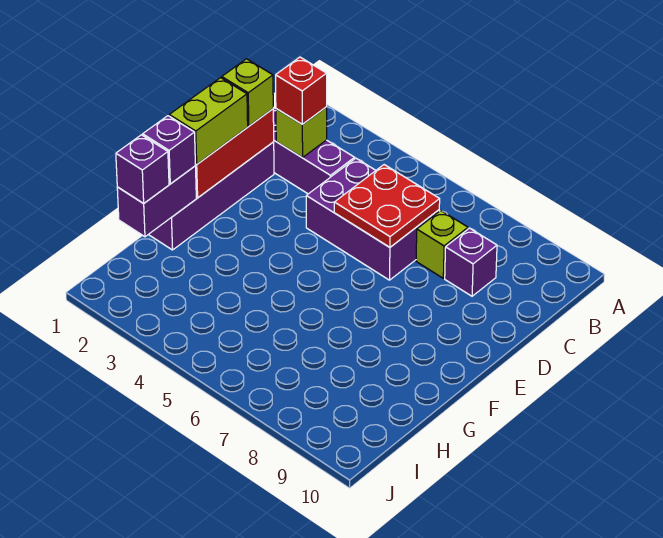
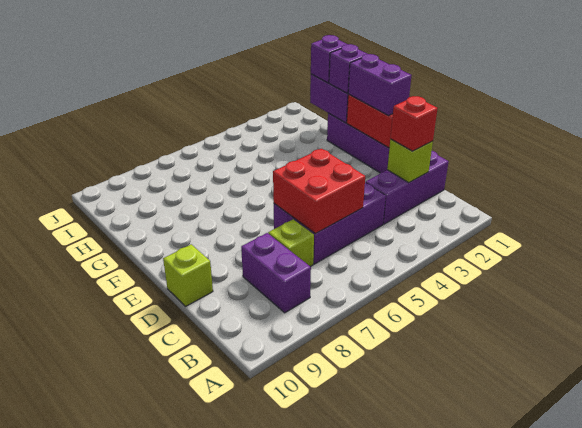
red plate C5:D6 level 2 -> red brick C5:D6 level 2
purple brick C8 level 1 -> purple brick B8:C8 level 1
lime brick D1 level 3 -> lime brick D10 level 1
lime brick E1:F1 level 3 -> purple brick E1:F1 level 3

